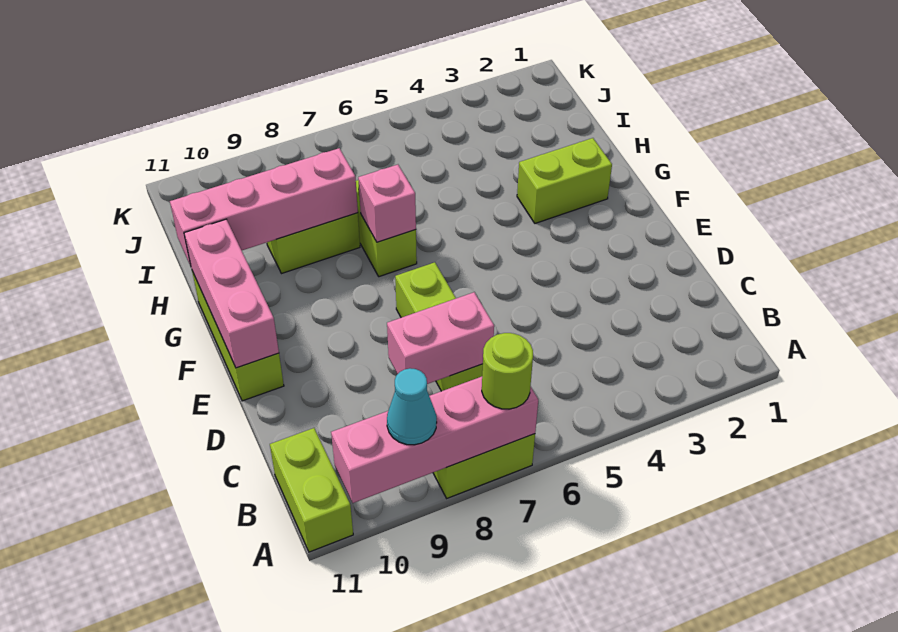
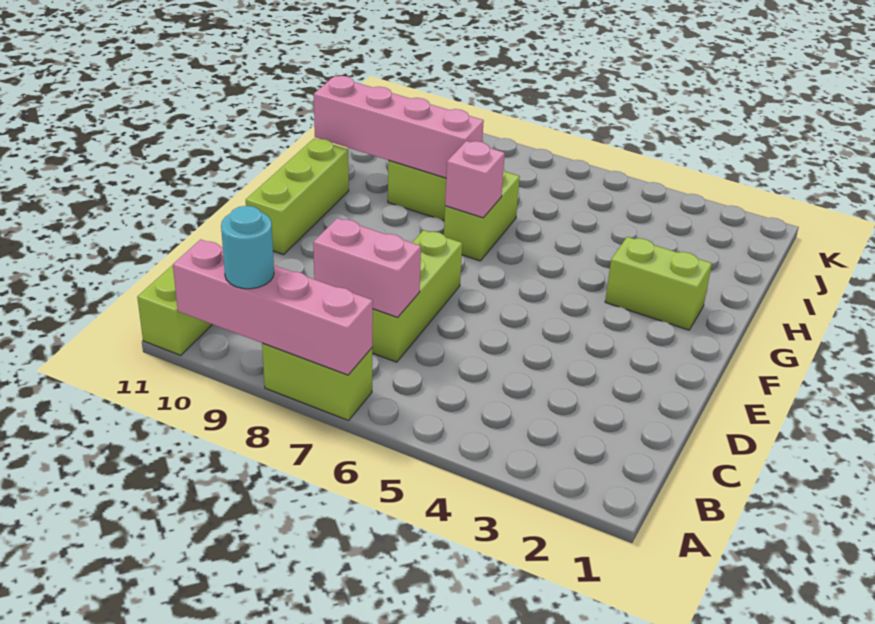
lime round brick A7 level 3 -> none
cyan cone A9 level 3 -> cyan round brick A9 level 3
pink brick E11:G11 level 2 -> none

